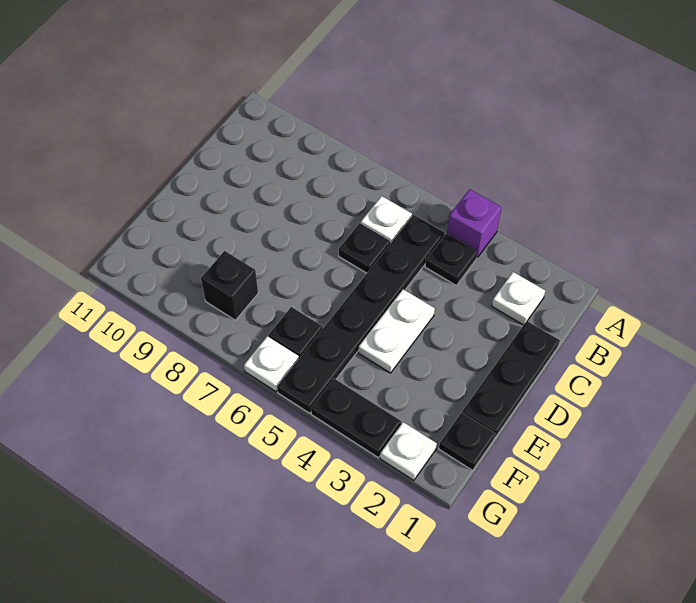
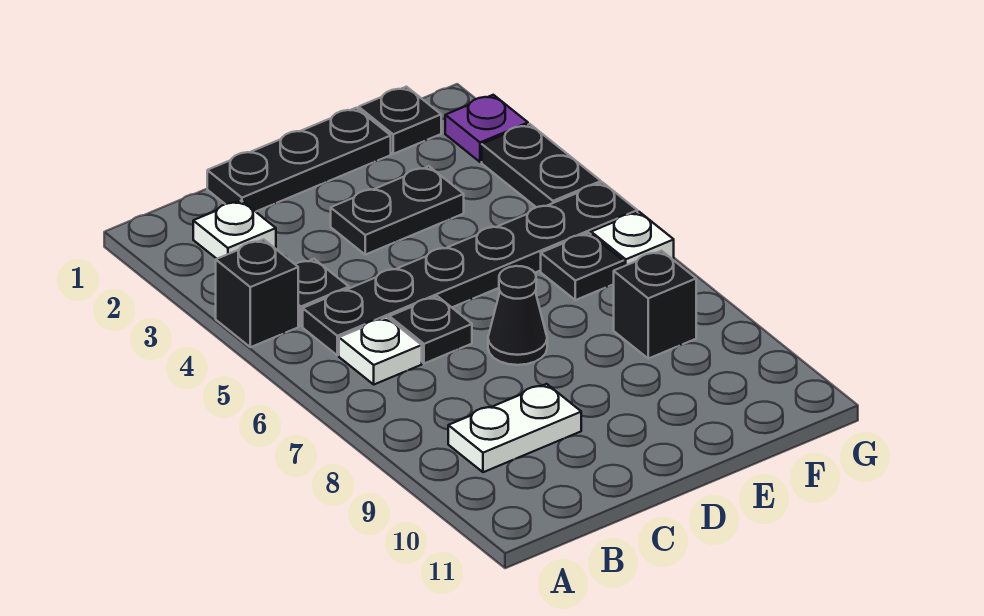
purple brick A4 level 1 -> black brick A4 level 1
none -> black plate D3:E3 level 1
white plate D4:E4 level 1 -> white plate B9:C9 level 1
none -> black cone D7 level 1
white plate G2 level 1 -> purple plate G2 level 1

